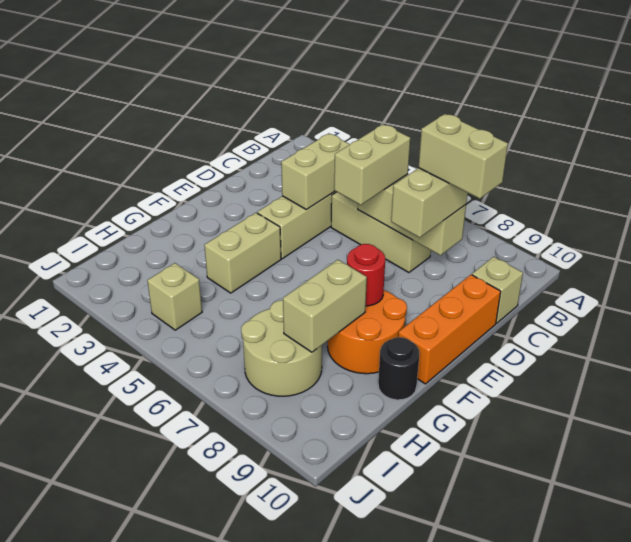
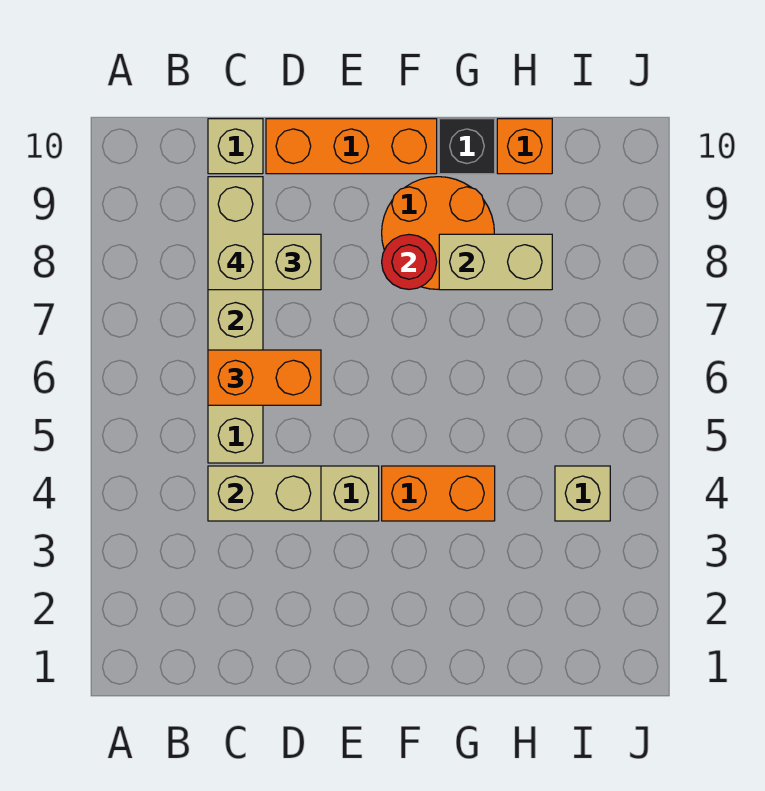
tan brick C6:D6 level 3 -> orange brick C6:D6 level 3
tan brick F4:G4 level 1 -> orange brick F4:G4 level 1
black round brick G10 level 1 -> black brick G10 level 1
tan round brick H7:I8 level 1 -> none
none -> orange brick H10 level 1

